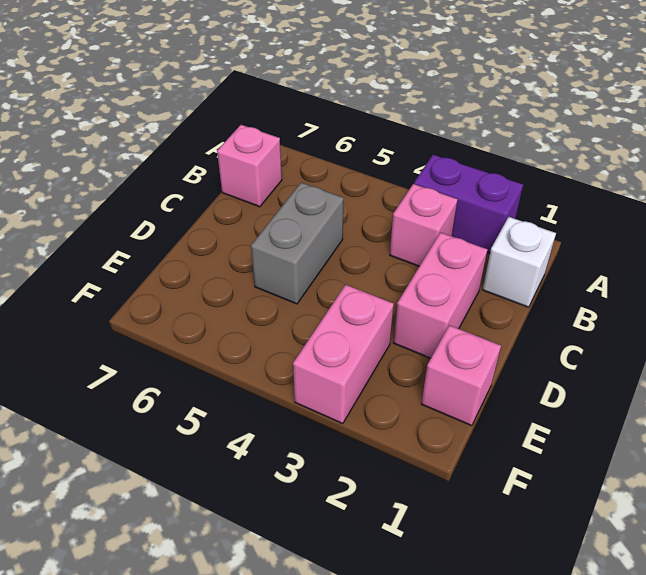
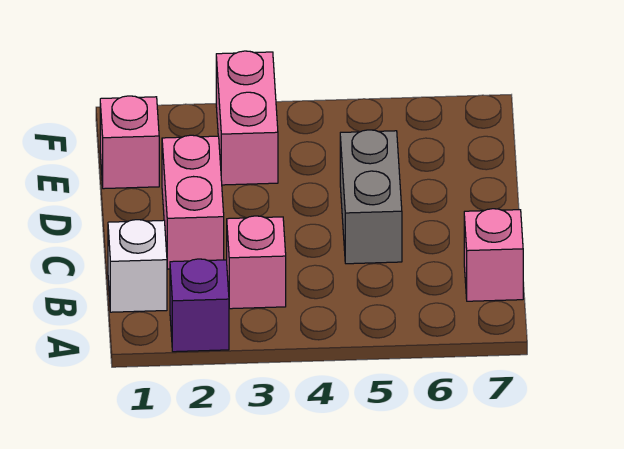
purple brick A2:A3 level 1 -> purple brick A2 level 1

